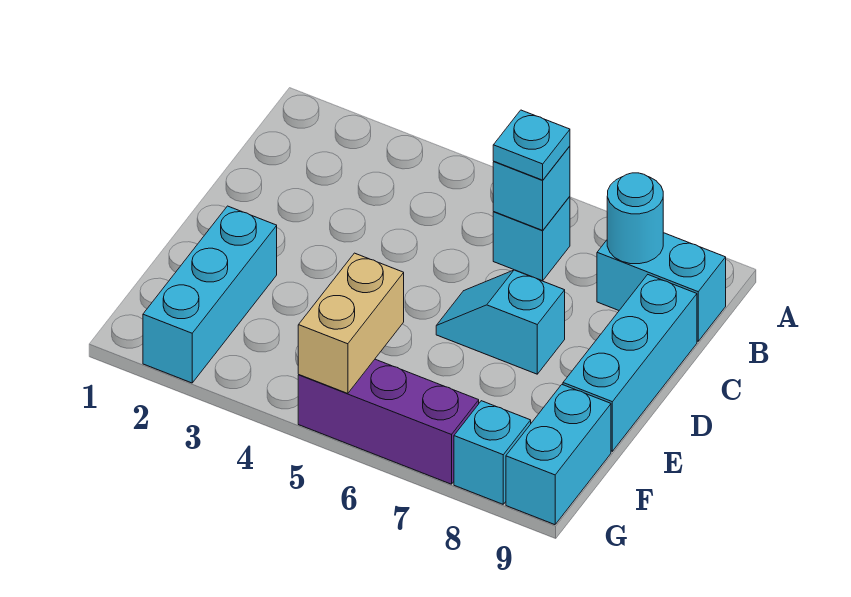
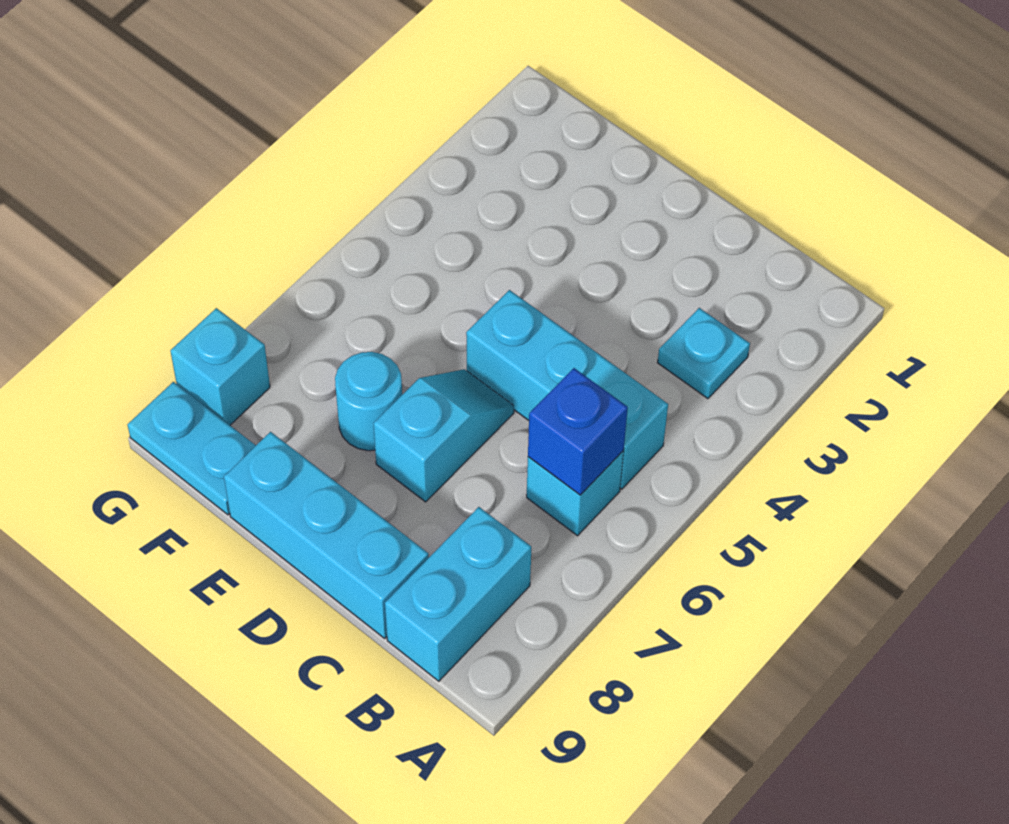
cyan brick B6 level 2 -> blue brick B6 level 2
cyan plate B6 level 3 -> cyan plate B3 level 1
cyan round brick B8 level 2 -> cyan round brick E7 level 1
cyan brick E2:G2 level 1 -> cyan brick B5:D5 level 1
tan brick F5:G5 level 2 -> none
cyan brick F9:G9 level 1 -> cyan plate F9:G9 level 1
purple brick G5:G7 level 1 -> none

